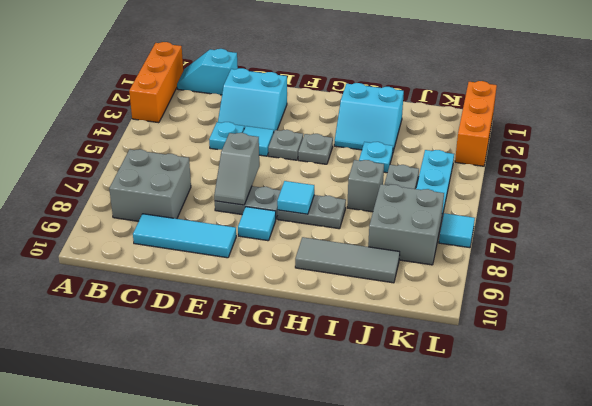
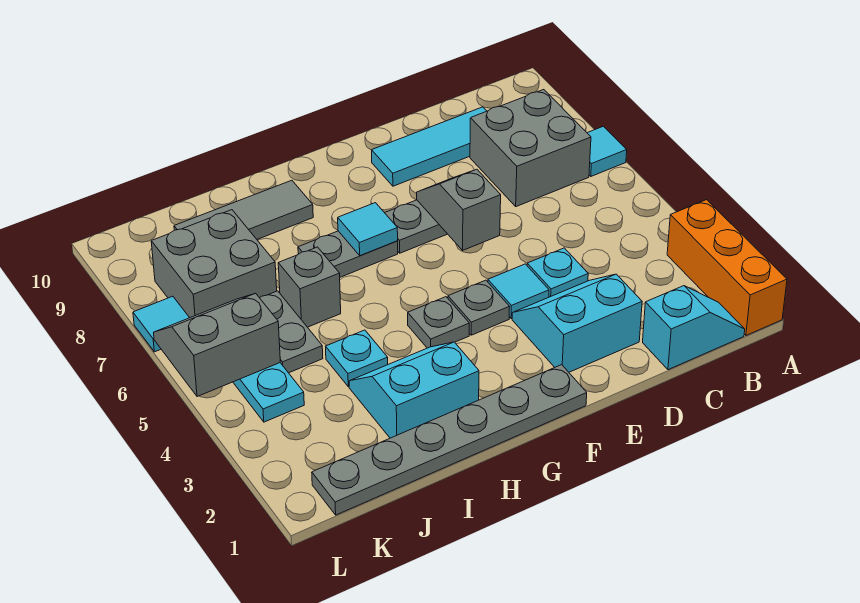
none -> grey plate F1:K1 level 1
cyan tile F8 level 1 -> cyan tile A7 level 1
none -> grey slope K5:L6 level 2 top 5
orange brick L1:L3 level 1 -> none

